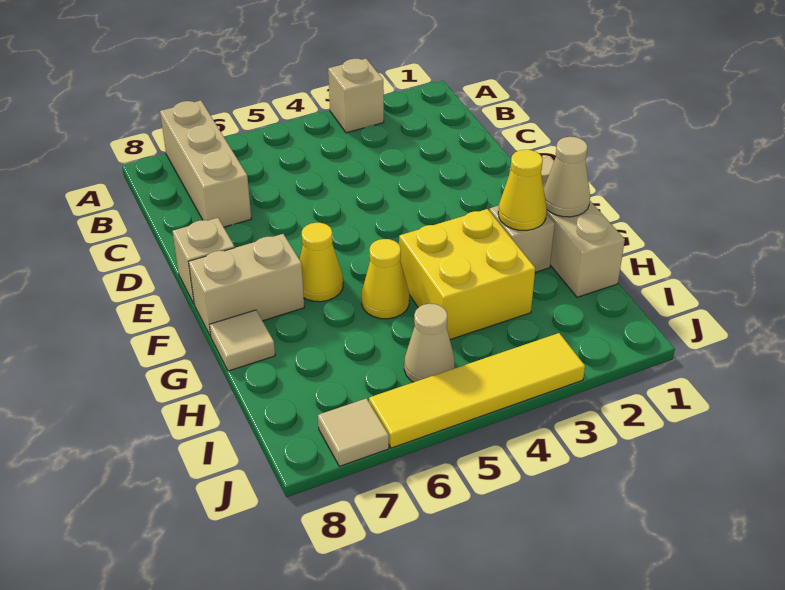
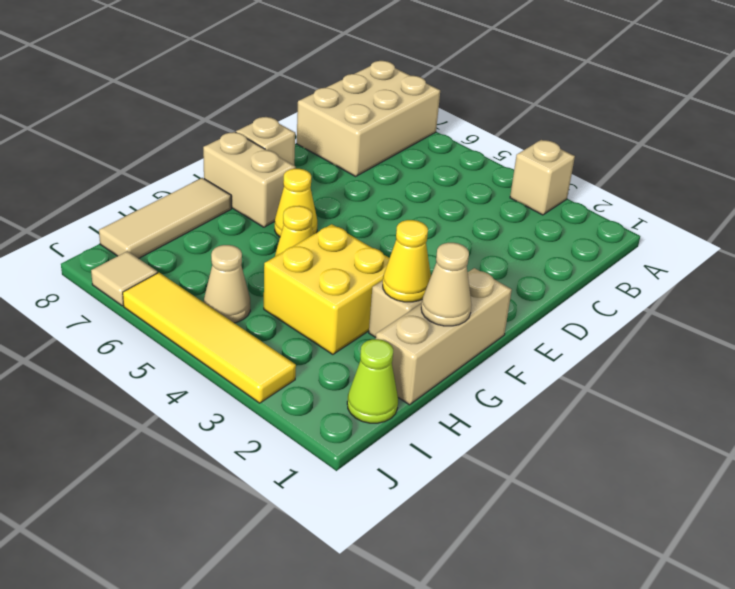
tan brick A7:C7 level 1 -> tan brick A7:C8 level 1
tan tile G8 level 1 -> tan tile G8:I8 level 1
none -> lime cone I1 level 1

